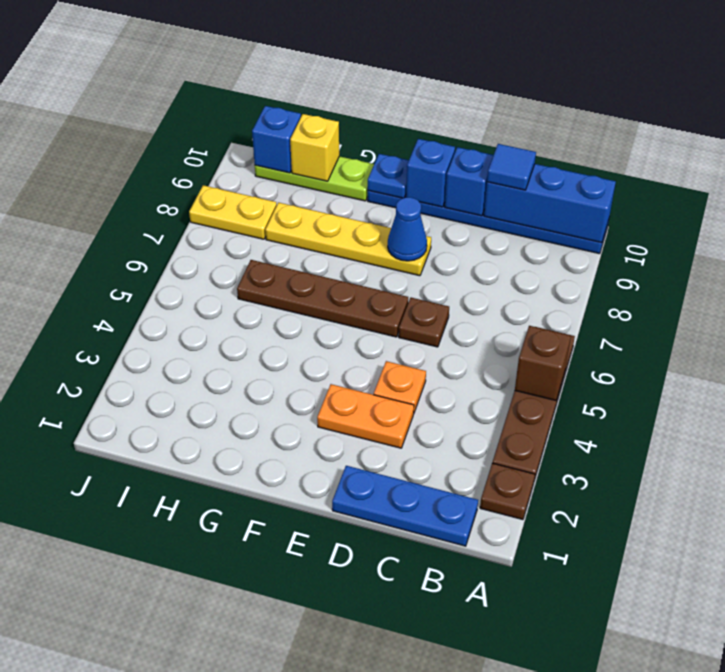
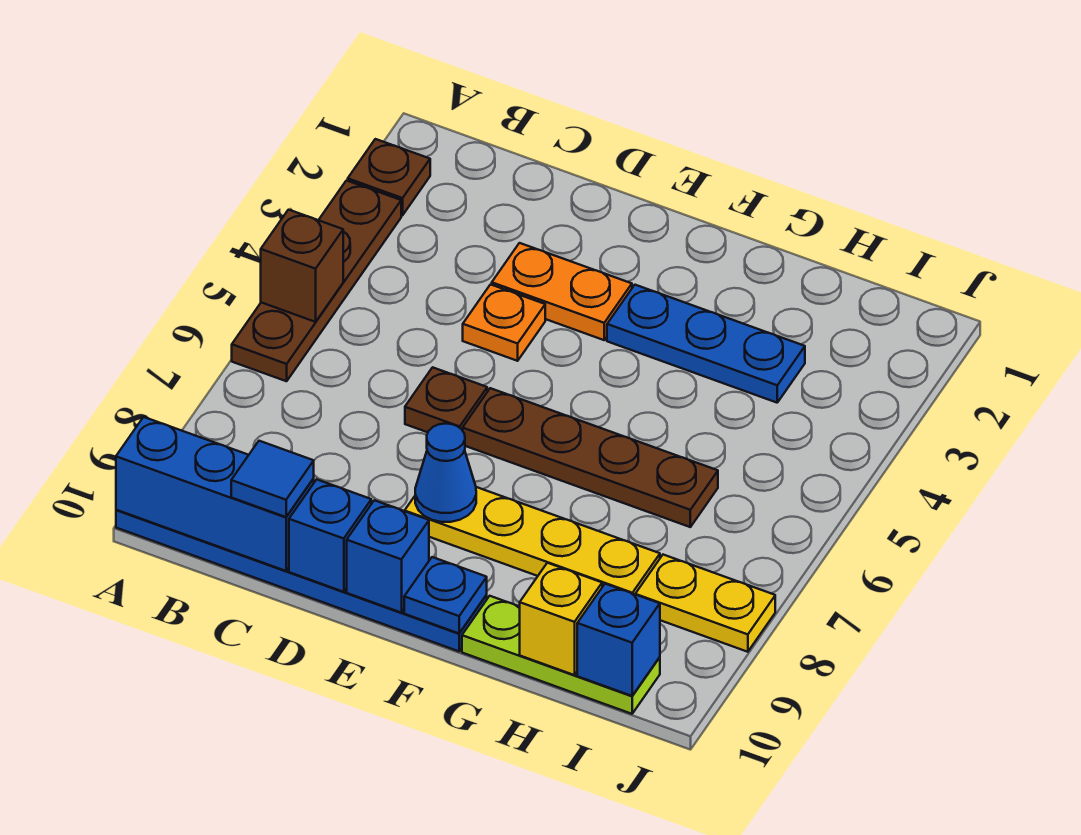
blue plate B1:D1 level 1 -> blue plate F3:H3 level 1

